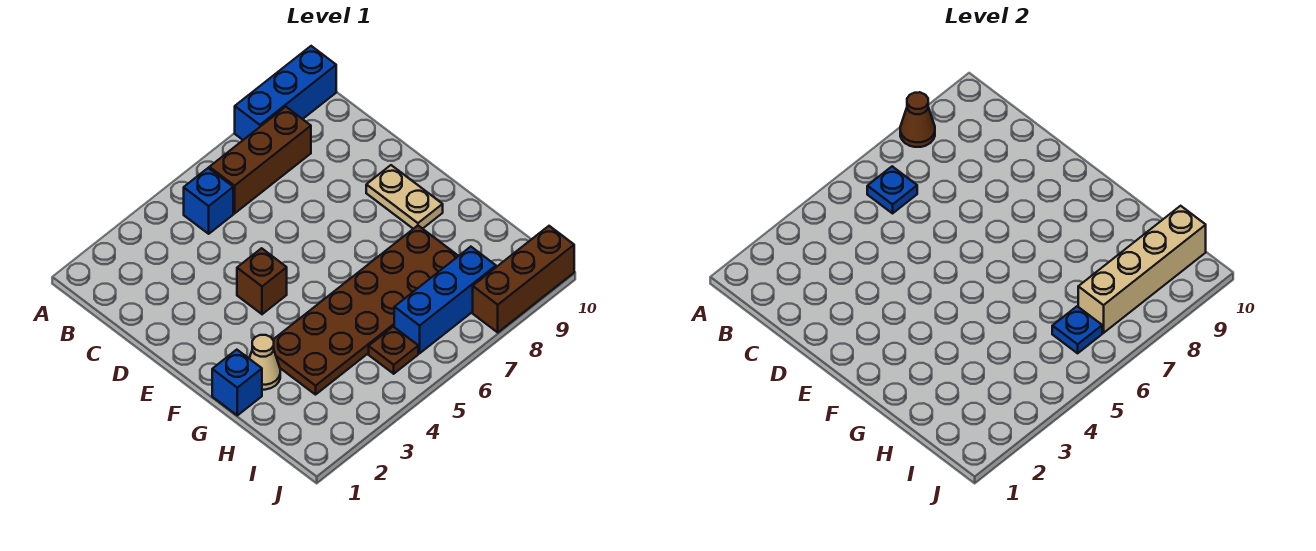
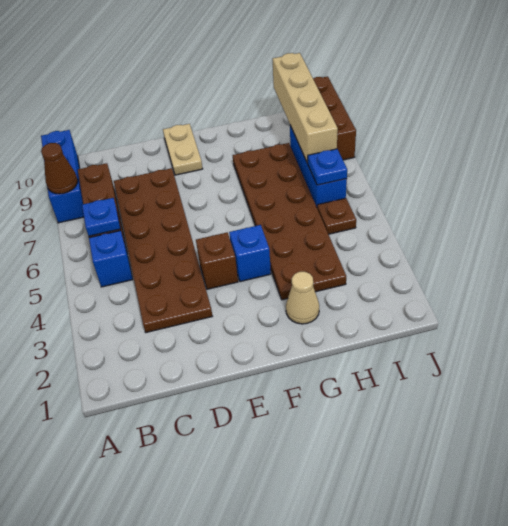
none -> brown plate C3:D8 level 1
tan plate E9:F9 level 1 -> tan plate E9:E10 level 1
blue brick G1 level 1 -> blue brick F4 level 1

